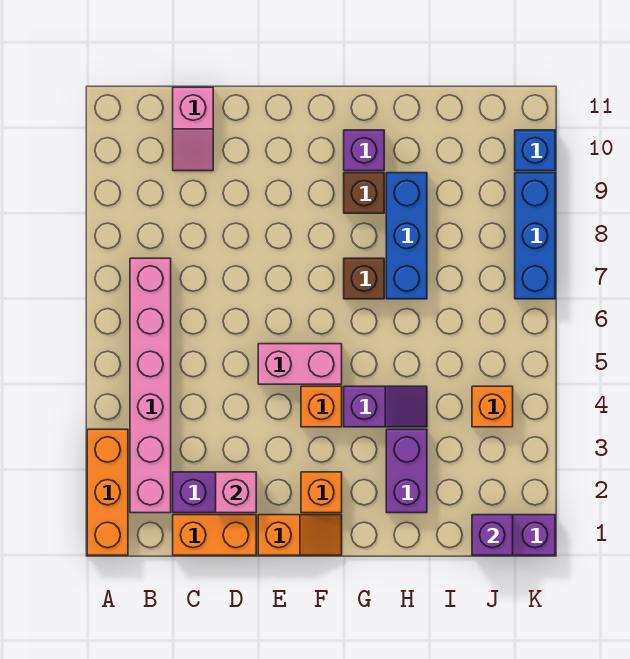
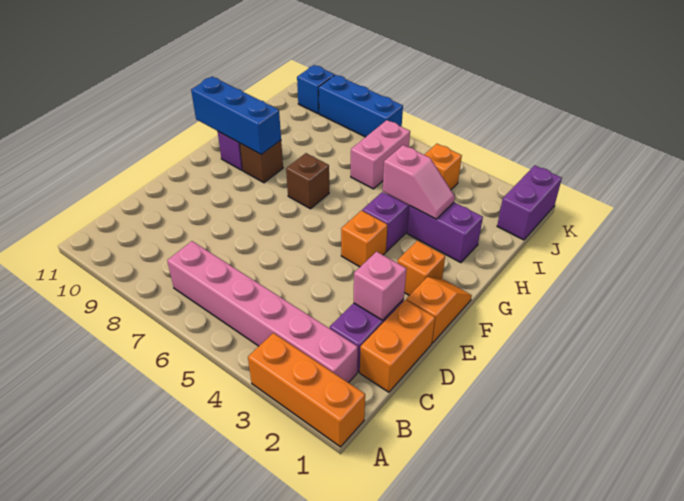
pink slope C10:C11 level 1 top 11 -> pink slope H3:H4 level 2 top 4
pink brick E5:F5 level 1 -> pink brick I6:J6 level 1
blue brick H7:H9 level 1 -> blue brick G9:G11 level 2
purple brick J1 level 2 -> none

